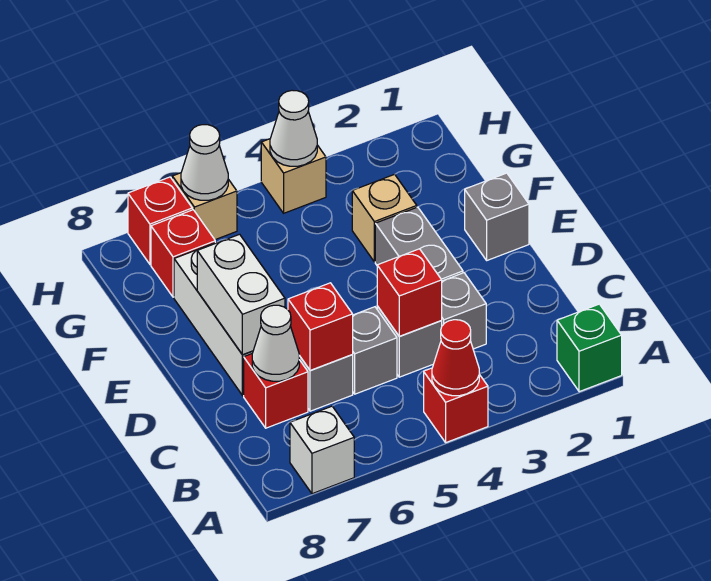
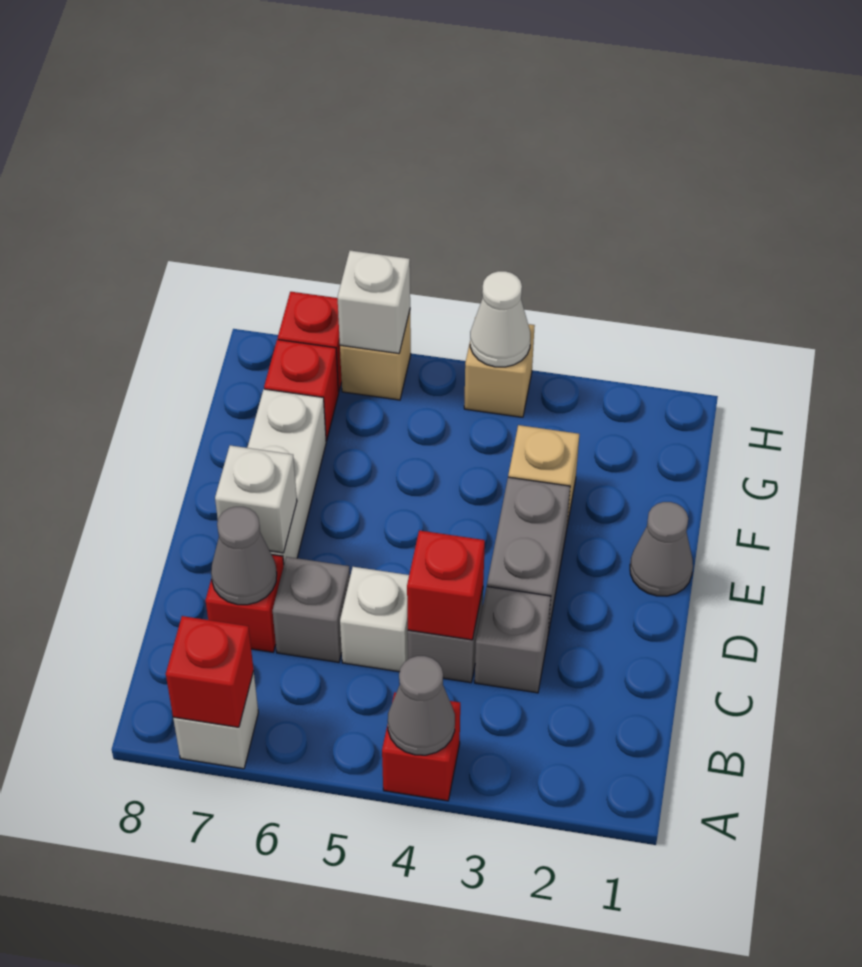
green brick A1 level 1 -> none
red cone A4 level 2 -> grey cone A4 level 2
grey brick C5 level 1 -> white brick C5 level 1
red brick C6 level 2 -> red brick A7 level 2
white cone C7 level 2 -> grey cone C7 level 2
white brick D7:E7 level 2 -> white brick D7 level 2
grey brick E1 level 1 -> grey cone E1 level 1
white cone H6 level 2 -> white brick H6 level 2

